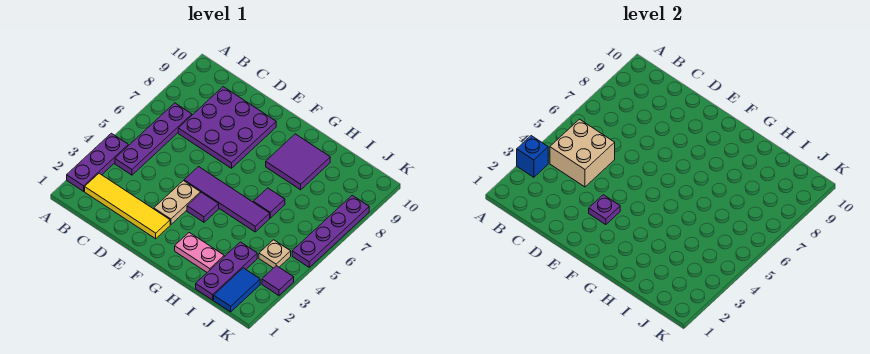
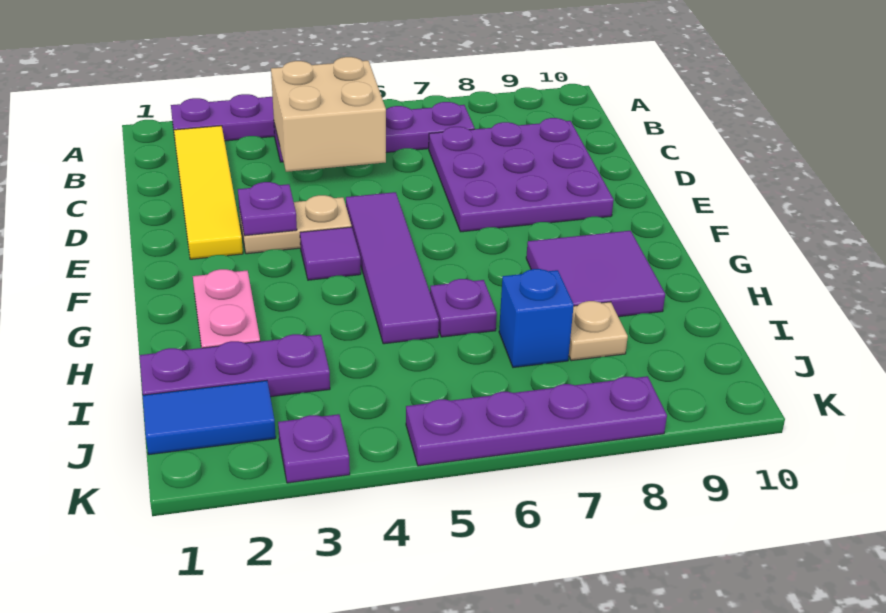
blue brick A3 level 2 -> blue brick I7 level 1
purple tile H6 level 1 -> purple plate H6 level 1
tan plate J4 level 1 -> tan plate I8 level 1
purple tile K3 level 1 -> purple plate K3 level 1

